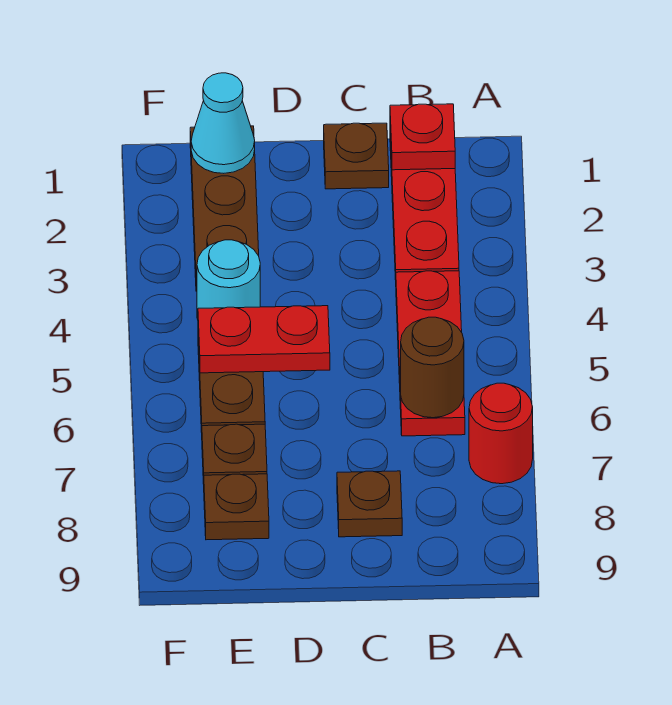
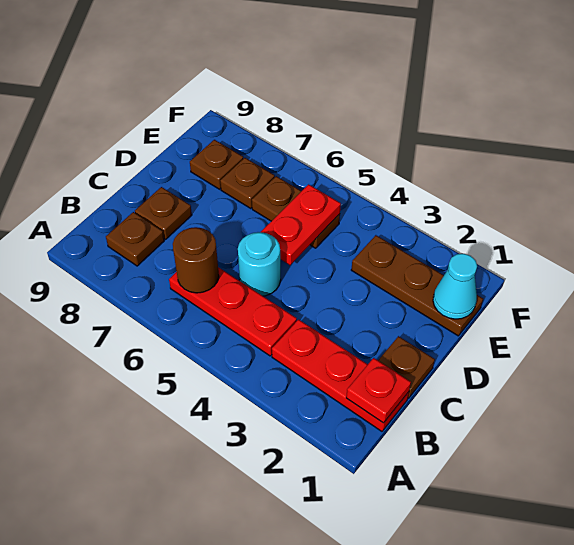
red round brick A7 level 1 -> none
none -> brown plate B8 level 1
cyan round brick E4 level 1 -> cyan round brick C5 level 1

